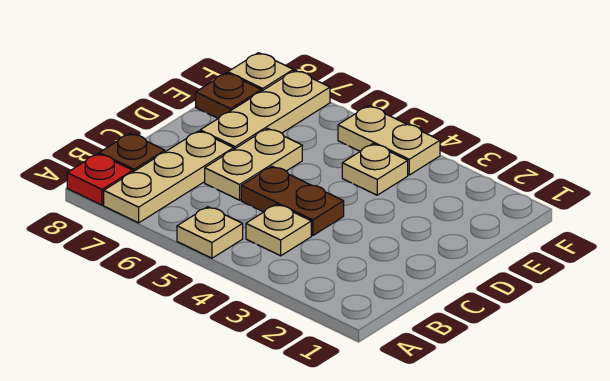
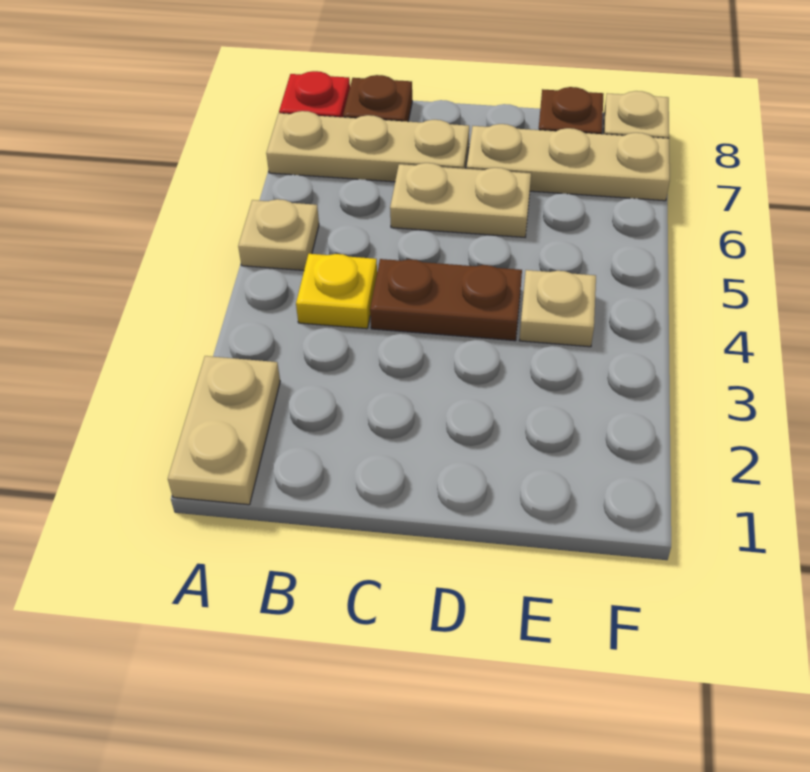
tan plate B4 level 1 -> yellow plate B4 level 1
brown plate C4:C5 level 1 -> brown plate C4:D4 level 1
tan plate F4:F5 level 1 -> tan plate A1:A2 level 1

